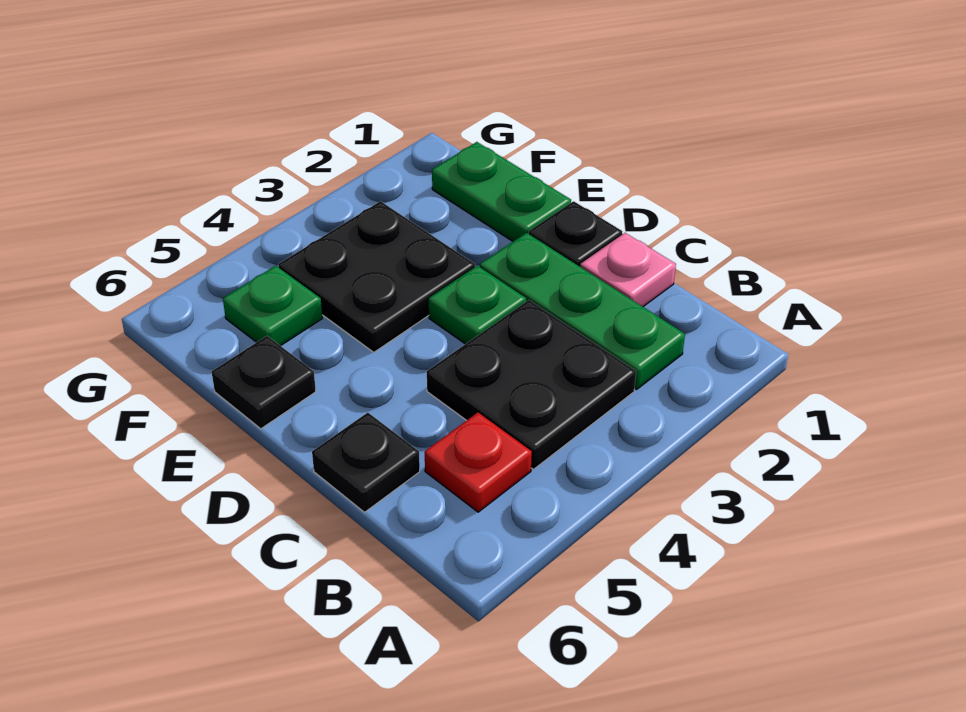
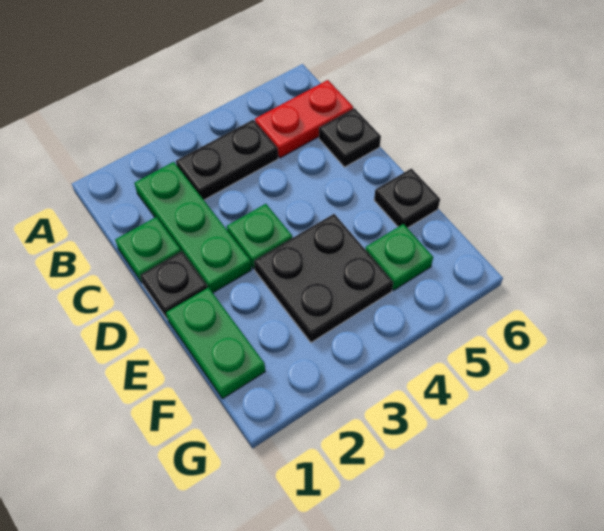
black plate B3:C4 level 1 -> black plate B3:B4 level 1
red plate B5 level 1 -> red plate B5:B6 level 1
pink plate C1 level 1 -> green plate C1 level 1

